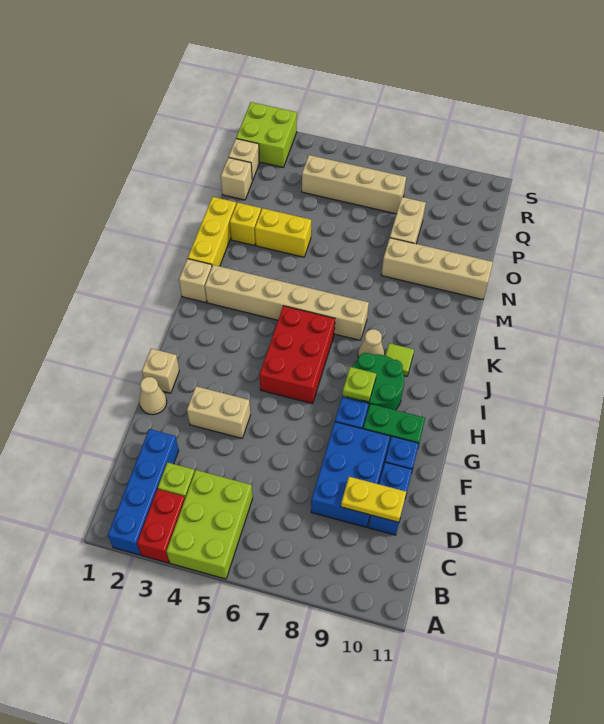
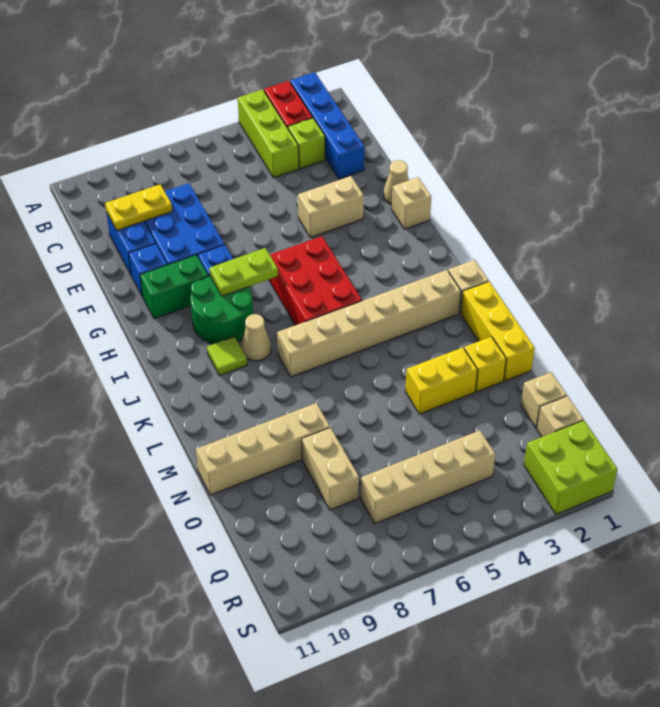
lime brick A4:C5 level 1 -> lime brick A4:C4 level 1
lime plate H8 level 2 -> lime plate H7:H8 level 2

